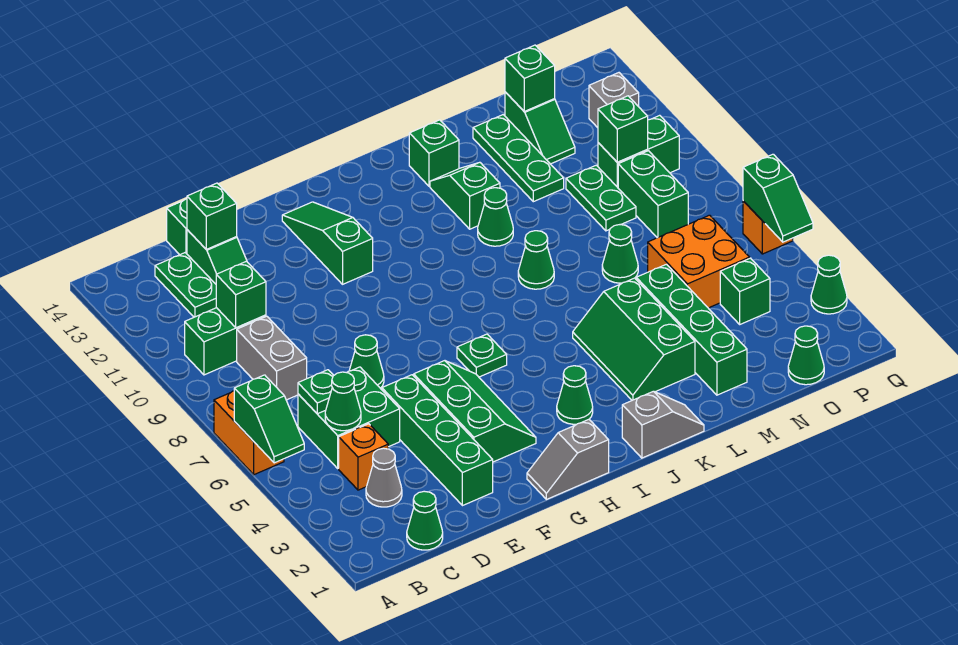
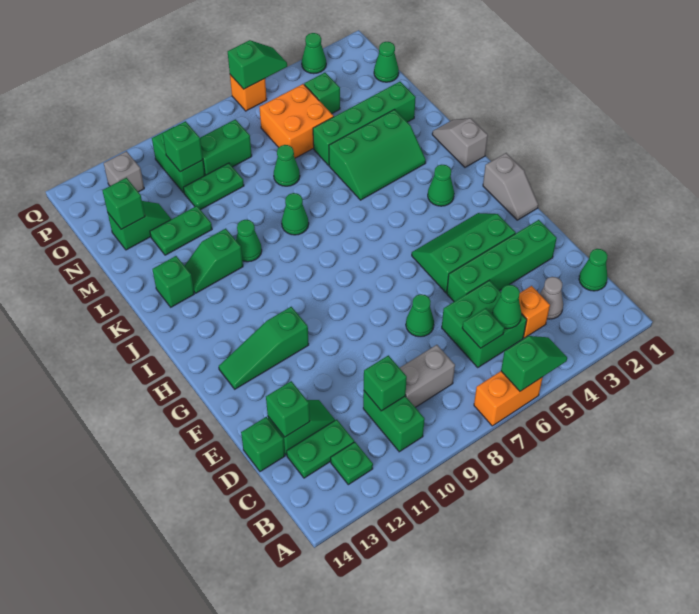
green plate H6 level 1 -> green plate B12 level 1
green plate M11:M13 level 1 -> green plate M11:M12 level 1

